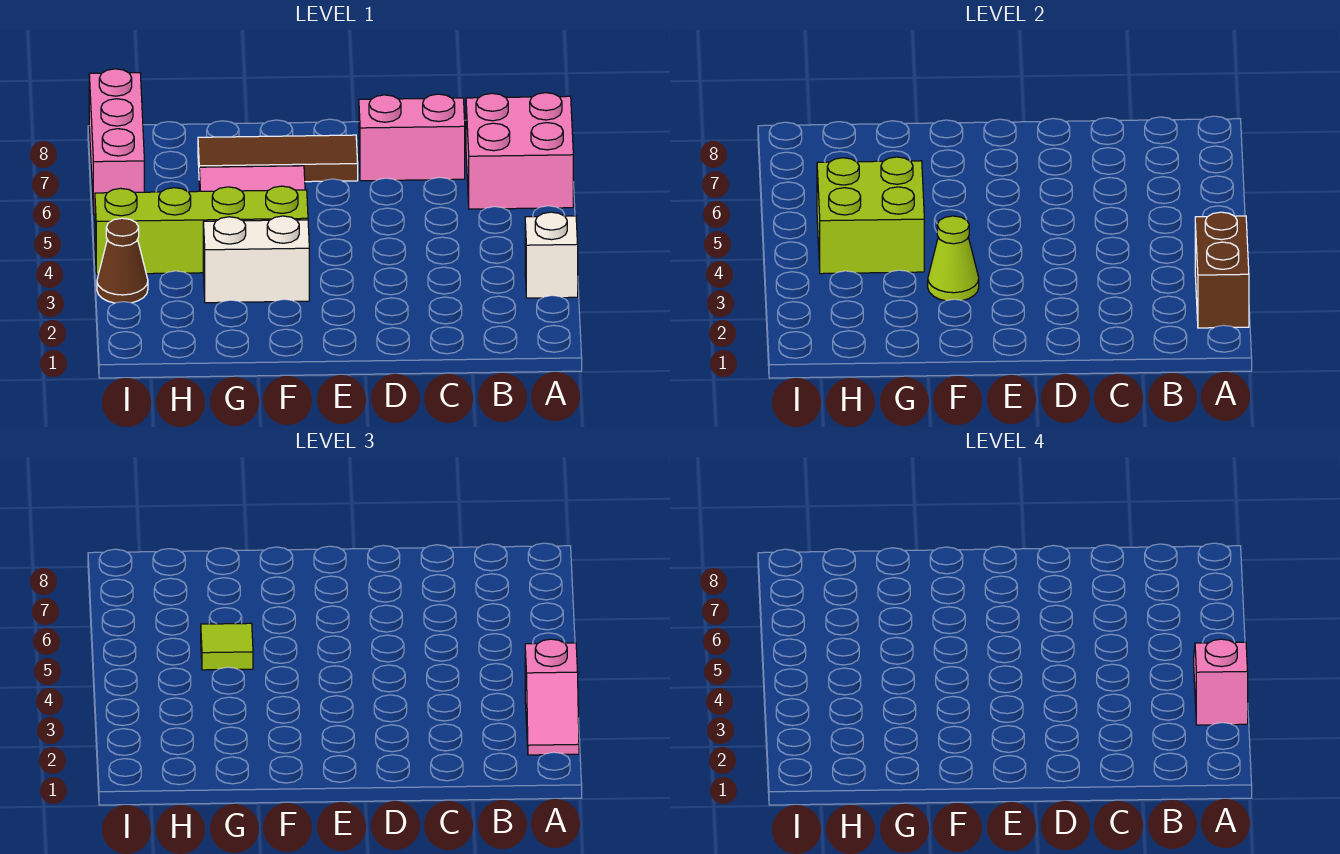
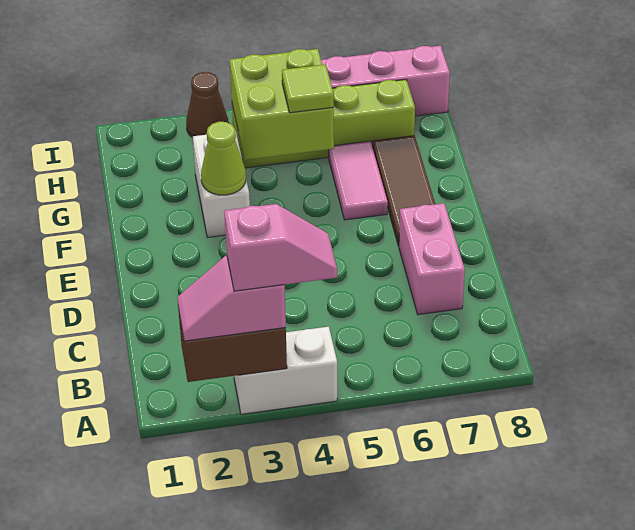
white brick A3 level 1 -> white brick A3:A4 level 1
pink brick A6:B7 level 1 -> none
lime brick F4:I4 level 1 -> lime brick H4:H7 level 1

